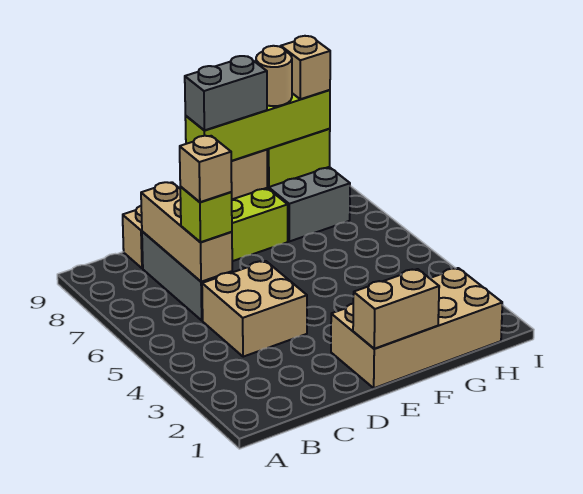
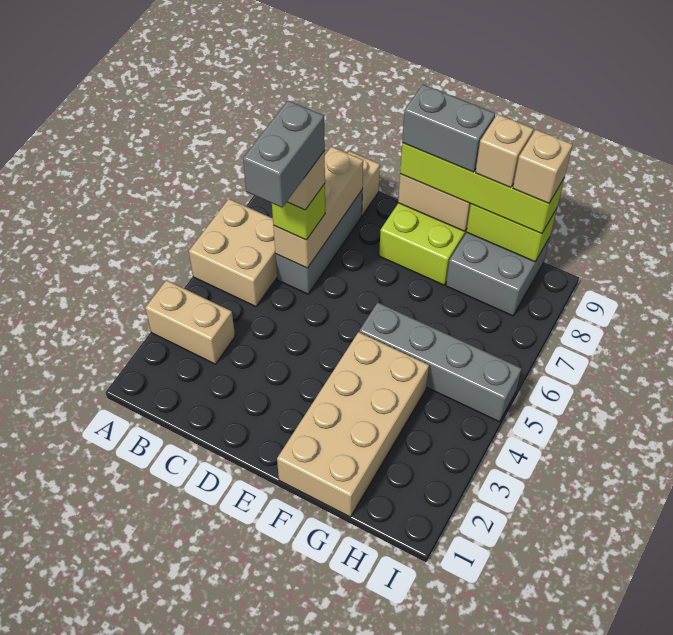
tan brick C4:D5 level 1 -> tan brick A5:B6 level 1
none -> grey brick C5:C6 level 5
tan brick E1:H2 level 1 -> tan brick F1:G4 level 1
tan brick E1:F1 level 2 -> tan brick A3:B3 level 1
none -> grey brick F5:I5 level 1
tan round brick G9 level 4 -> tan brick G9 level 4

